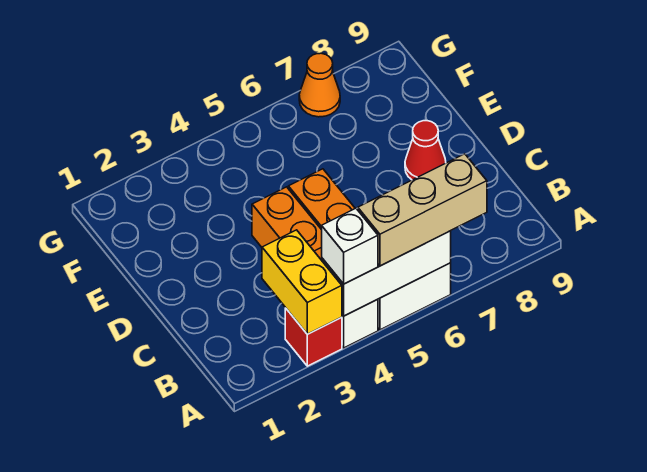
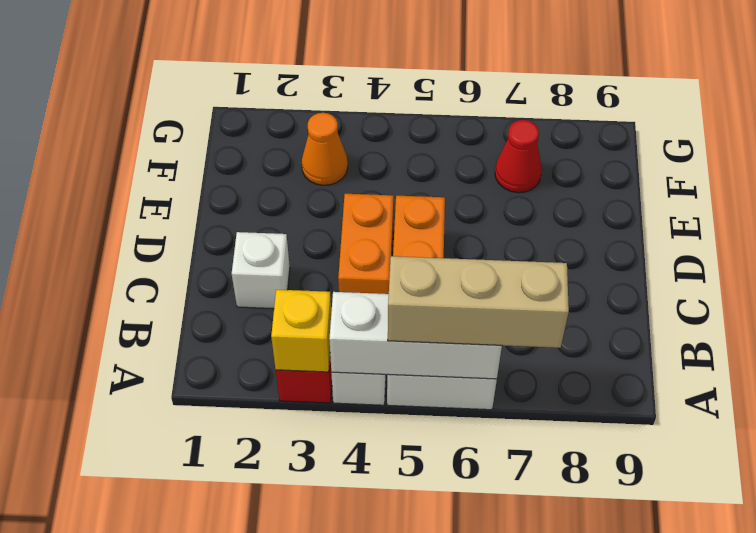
yellow brick A3:B3 level 2 -> yellow brick A3 level 2
white brick A4 level 3 -> white brick C2 level 1
red cone D8 level 1 -> red cone F7 level 1
orange cone G7 level 1 -> orange cone F3 level 1

